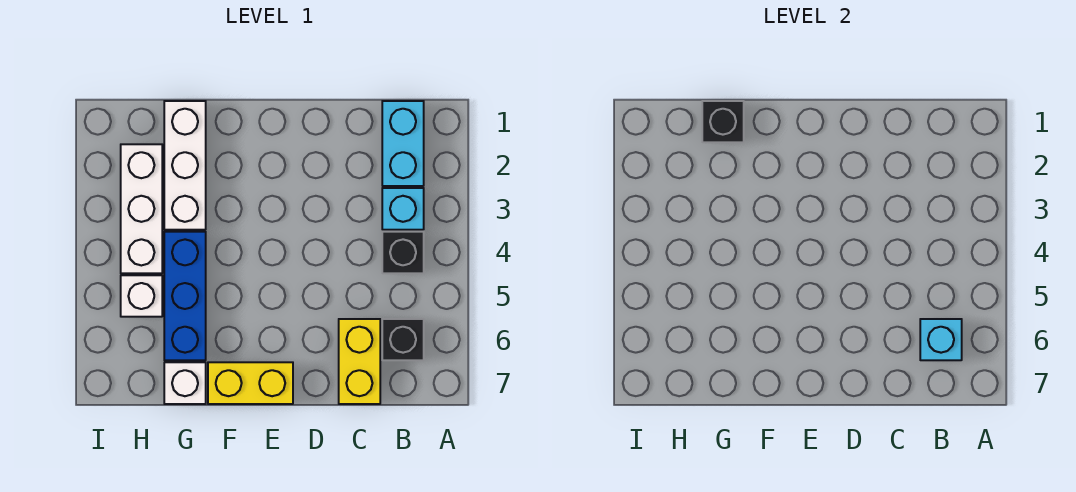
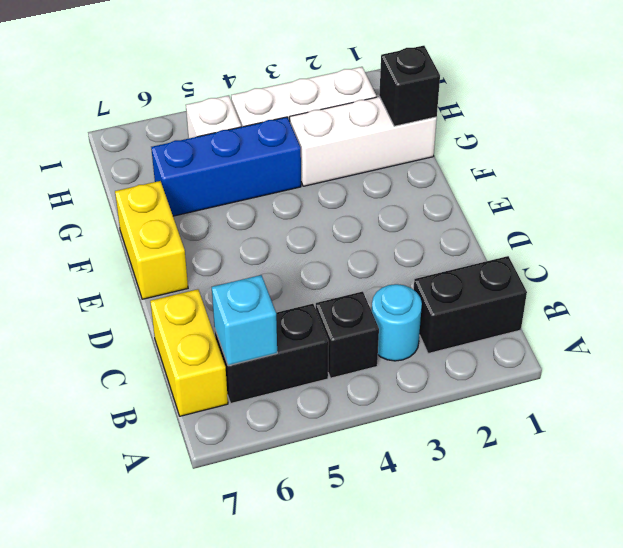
cyan brick B1:B2 level 1 -> black brick B1:B2 level 1
cyan brick B3 level 1 -> cyan round brick B3 level 1
black brick B6 level 1 -> black brick B5:B6 level 1
yellow brick C6:C7 level 1 -> yellow brick B7:C7 level 1
white brick G7 level 1 -> none

